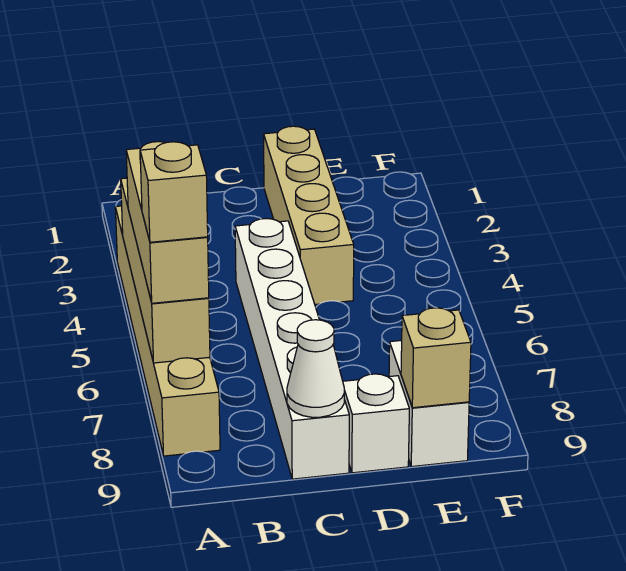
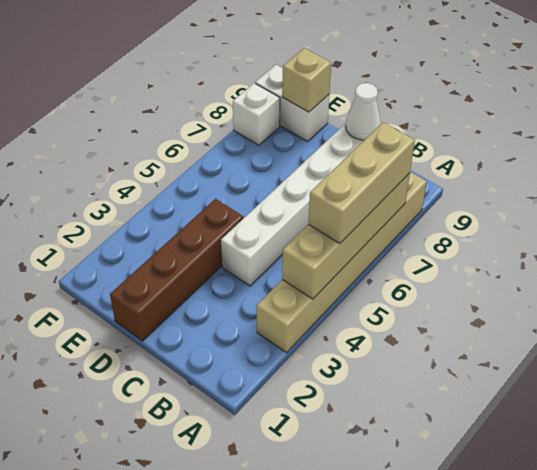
tan brick A7 level 4 -> none
tan brick D1:D4 level 1 -> brown brick D1:D4 level 1
white brick D9 level 1 -> white brick F8 level 1
white brick E8:E9 level 1 -> white brick E9:F9 level 1

